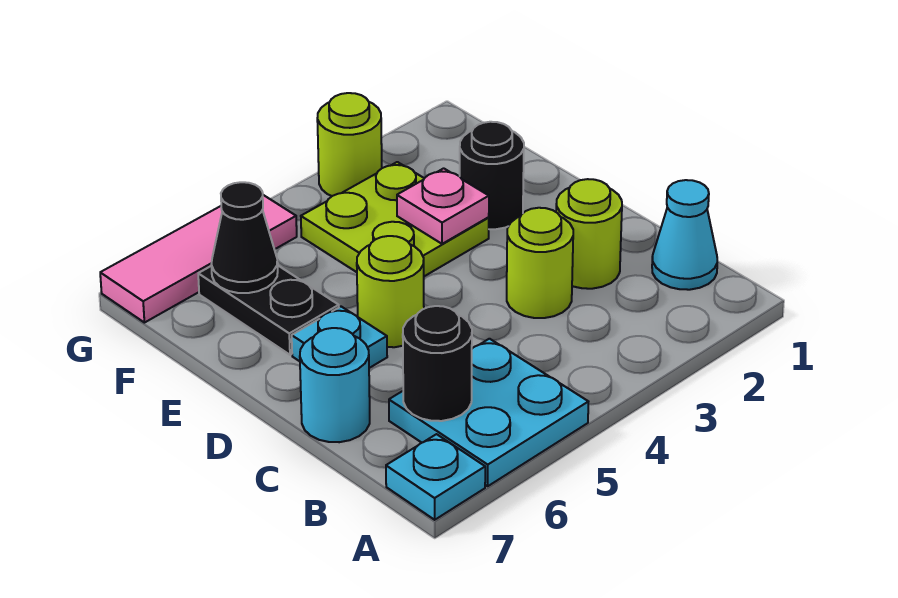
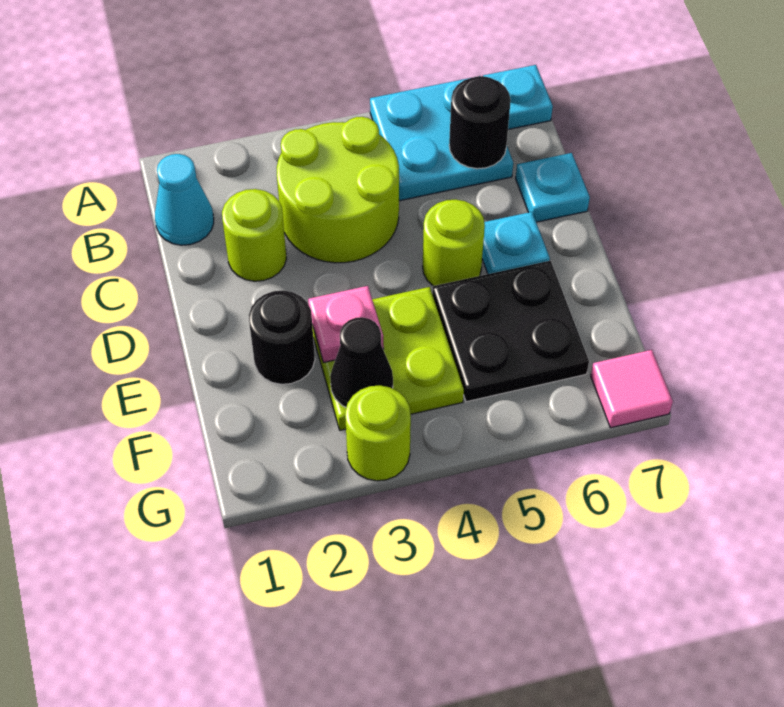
lime round brick C3 level 1 -> lime round brick B3:C4 level 1
cyan round brick C7 level 1 -> cyan plate C7 level 1
black plate E6:F6 level 1 -> black plate E5:F6 level 1
black cone F6 level 2 -> black cone F3 level 2
pink tile G5:G7 level 1 -> pink tile G7 level 1

